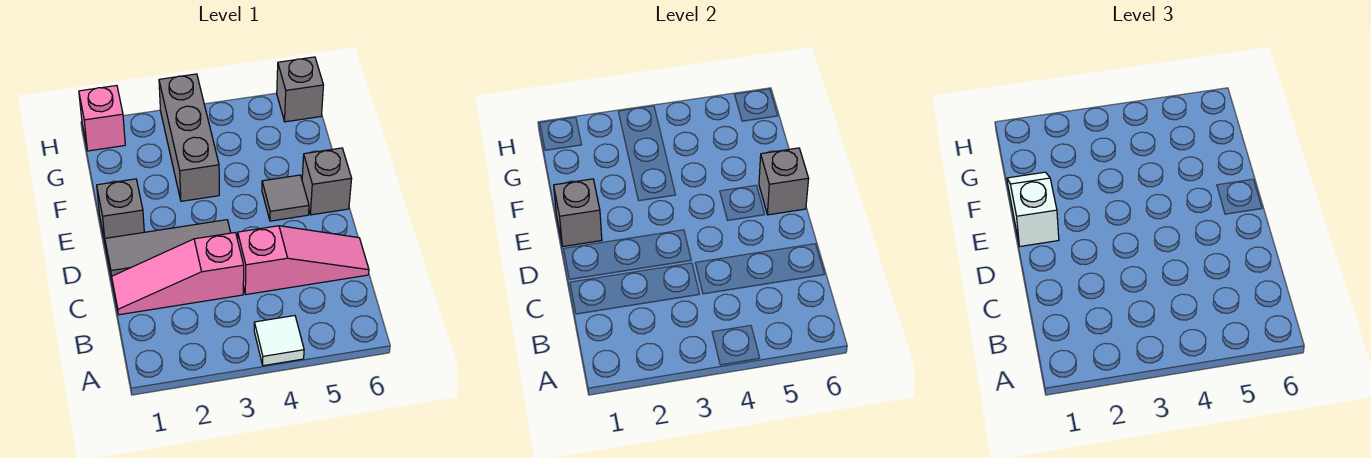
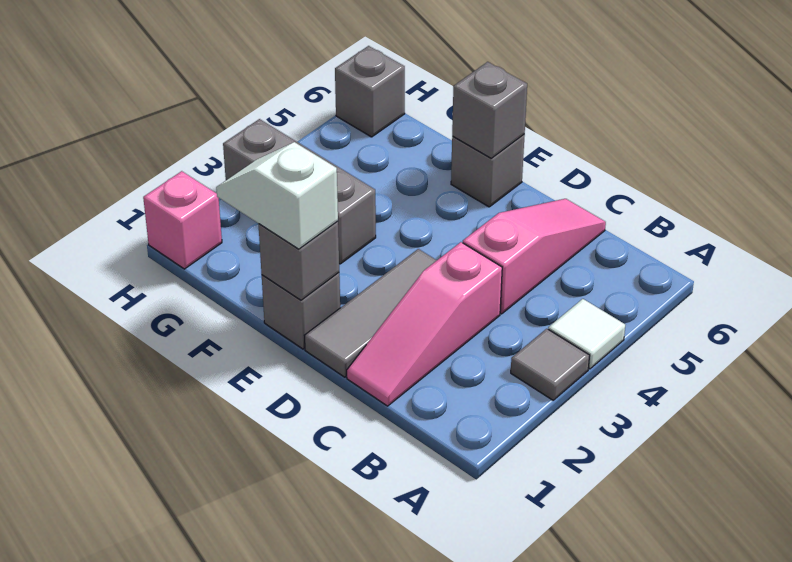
grey tile E5 level 1 -> grey tile A3 level 1

